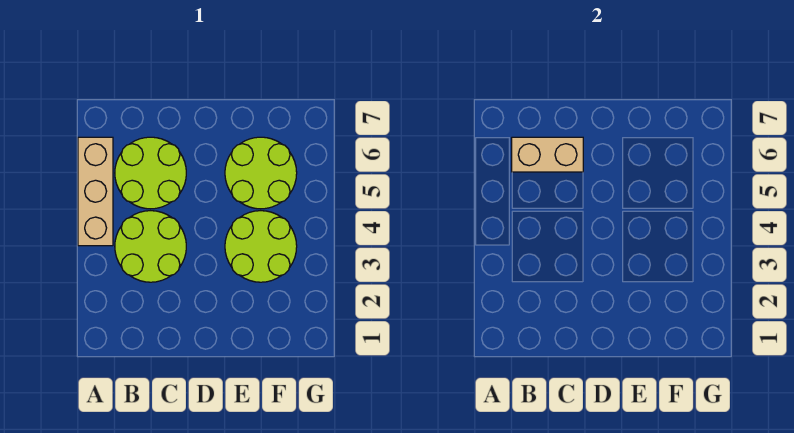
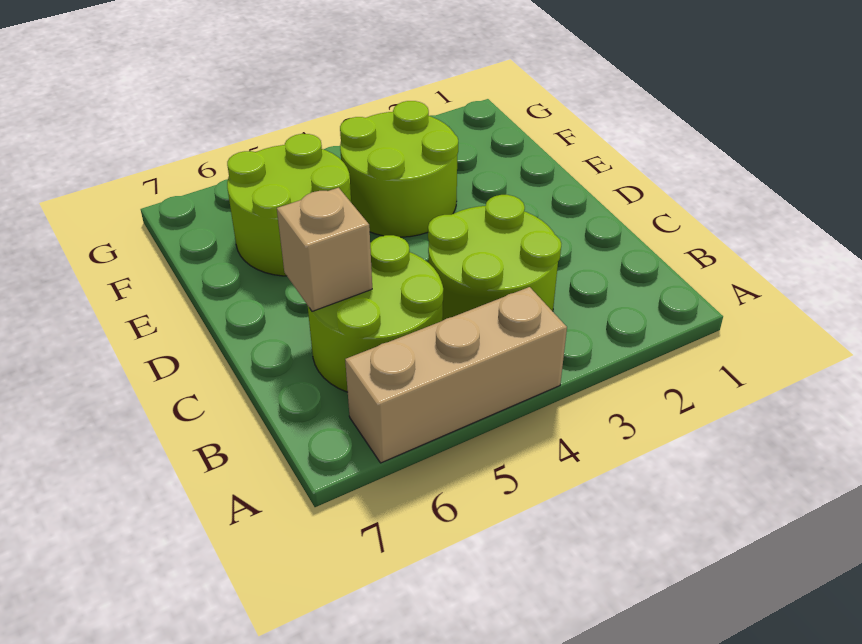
tan brick B6:C6 level 2 -> tan brick C6 level 2

